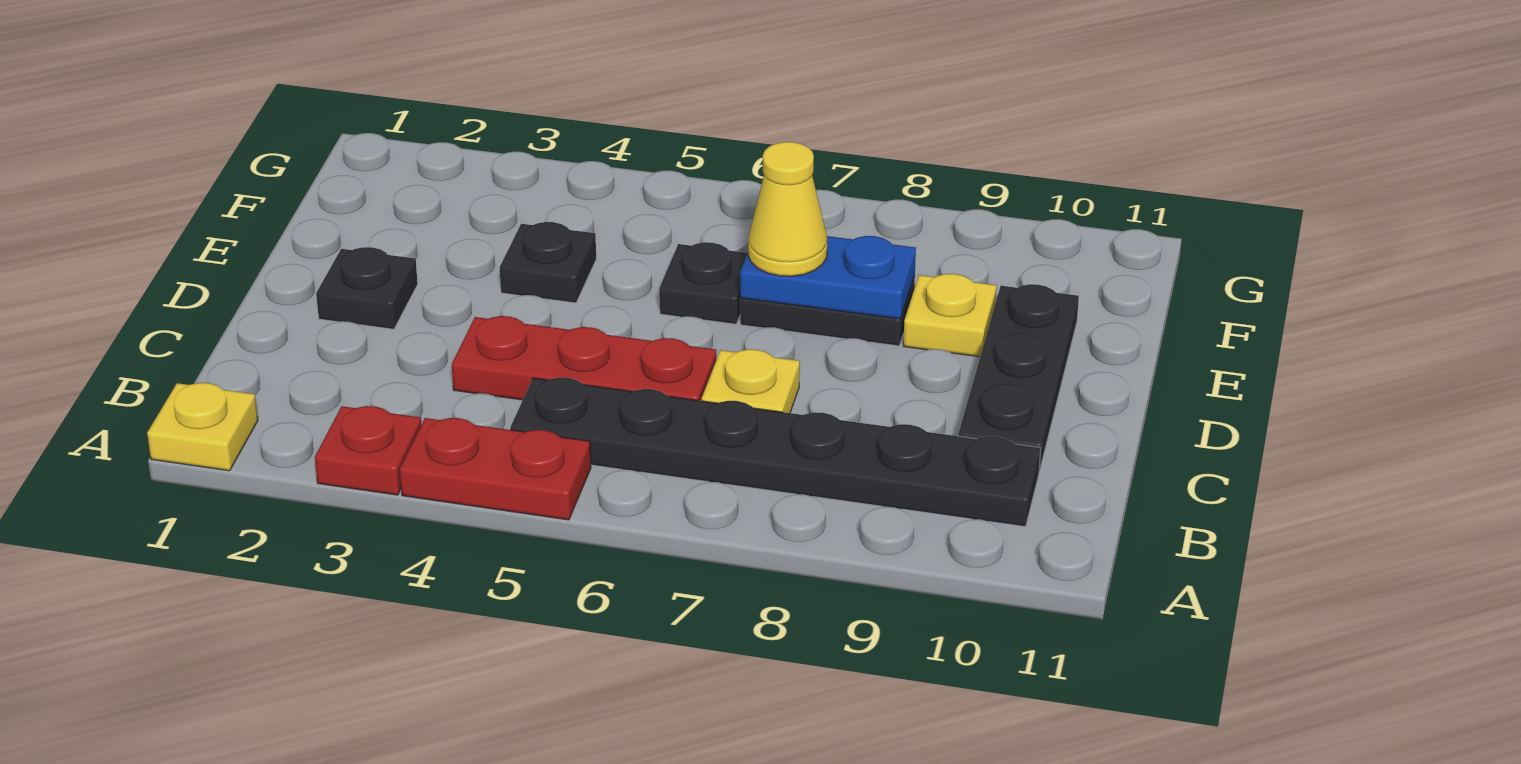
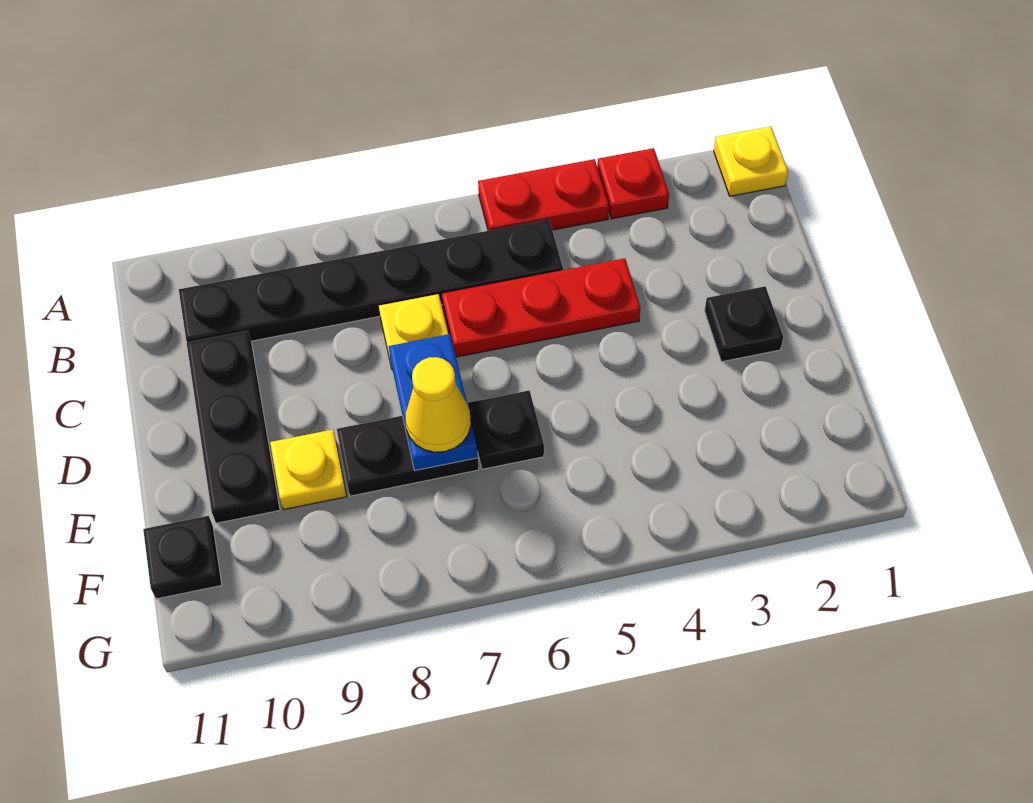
black plate E4 level 1 -> black plate F11 level 1
blue plate E7:E8 level 2 -> blue plate D7:E7 level 2

